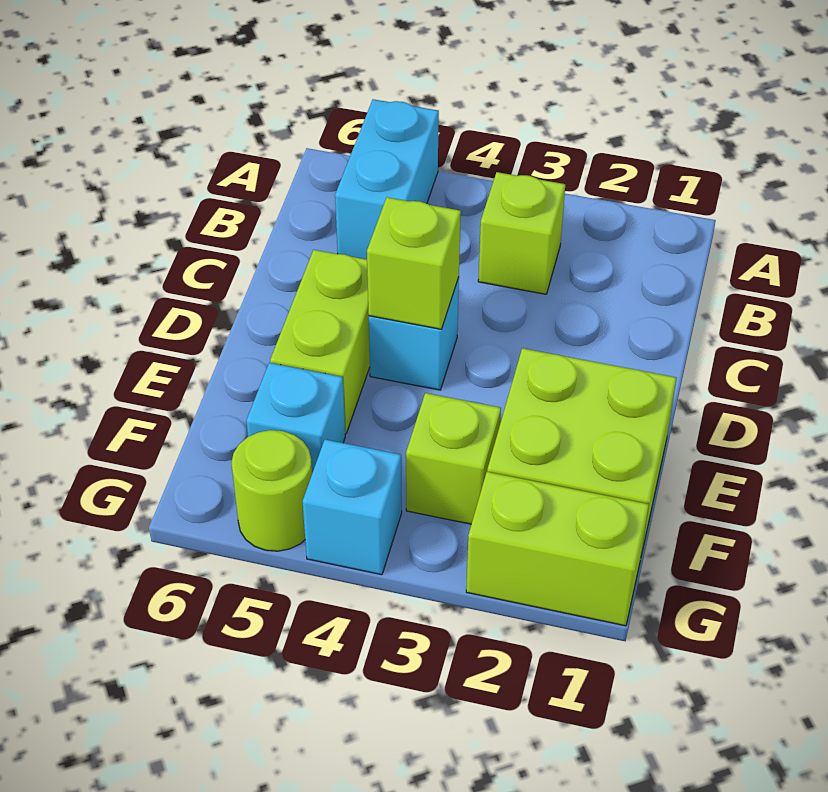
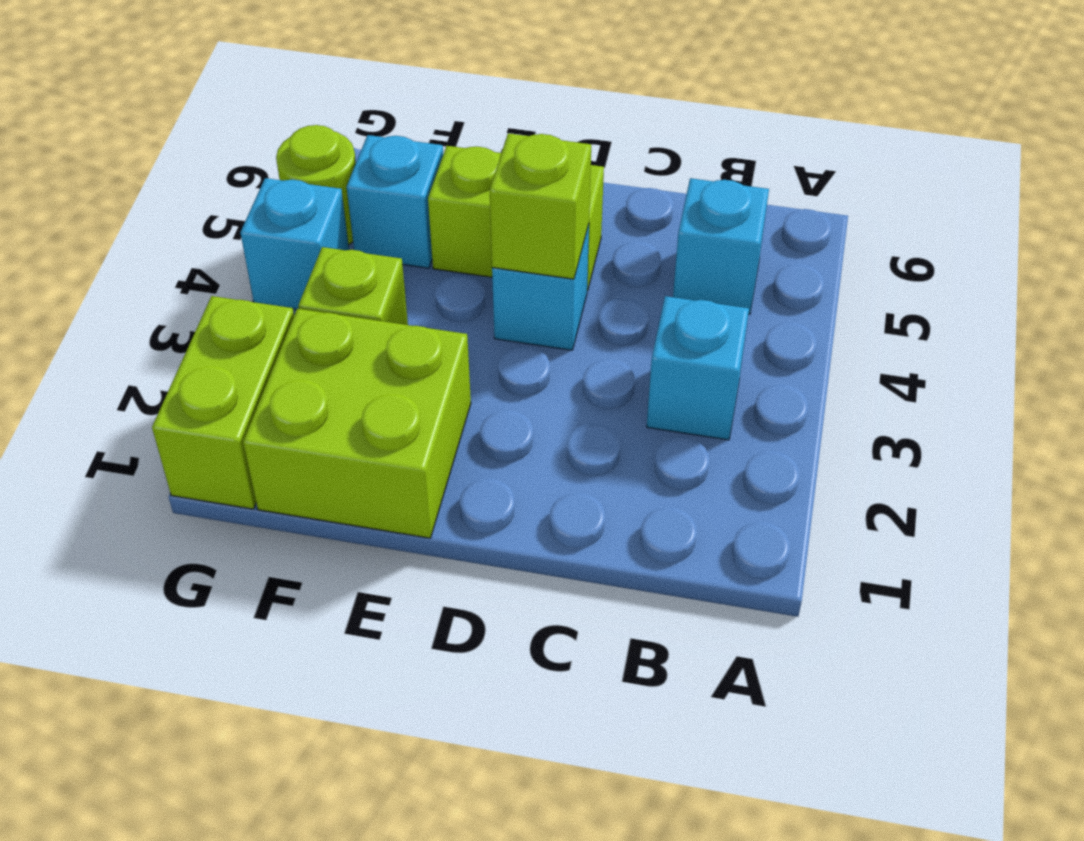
cyan brick A5:B5 level 1 -> cyan brick B5 level 1
lime brick B3 level 1 -> cyan brick B3 level 1

